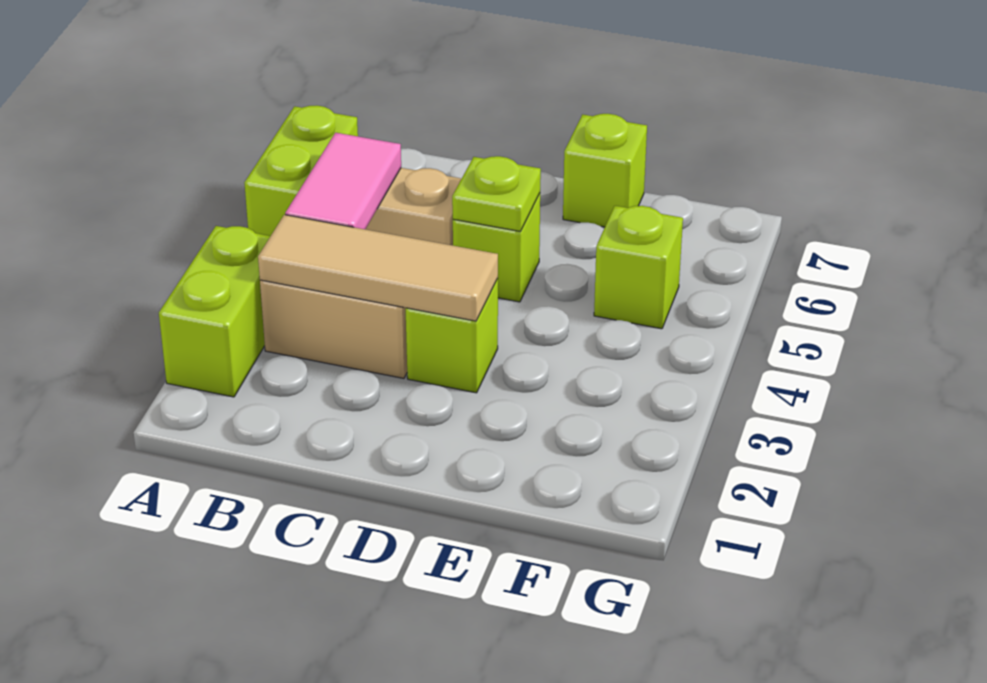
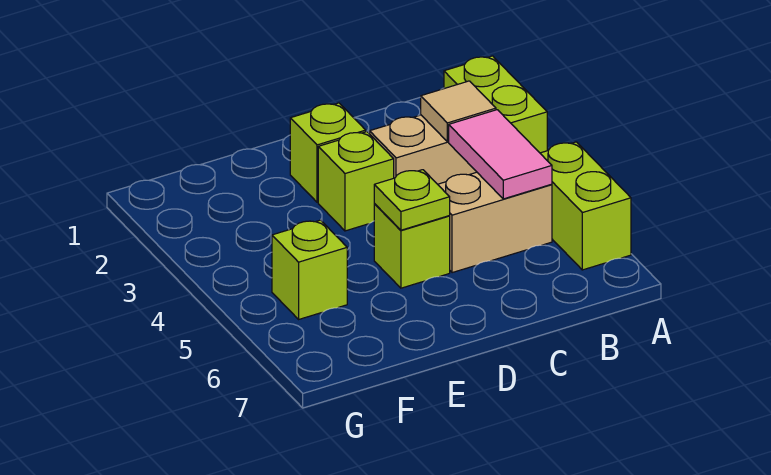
tan tile B3:D3 level 2 -> tan tile B3 level 2
lime brick E7 level 1 -> lime brick D2 level 1

